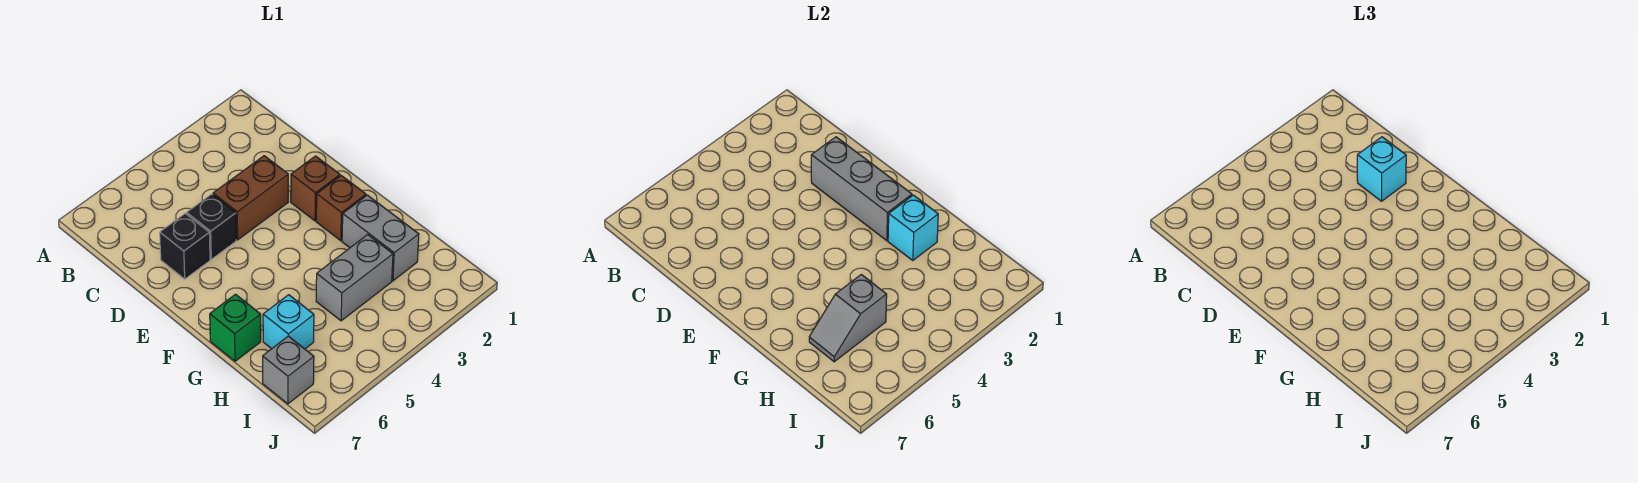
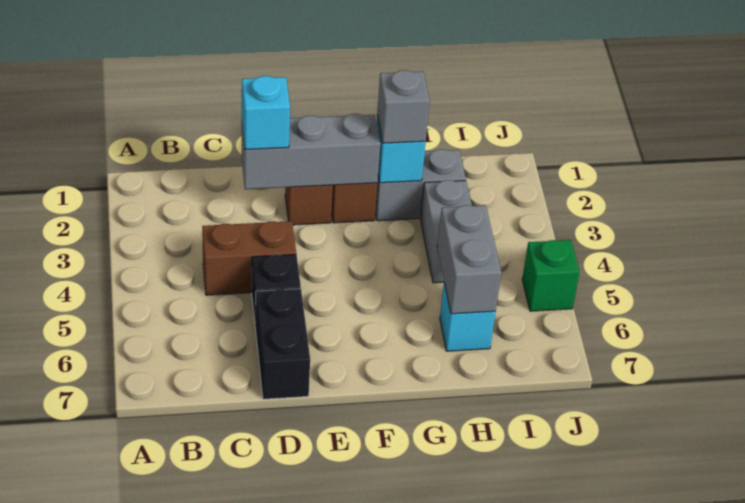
brown brick D3:D4 level 1 -> brown brick C4:D4 level 1
black brick D6 level 1 -> black brick D6:D7 level 1
green brick G7 level 1 -> green brick J5 level 1
grey slope H5:H6 level 2 top 5 -> grey brick H5:H6 level 2
grey brick I7 level 1 -> grey brick G2 level 3

